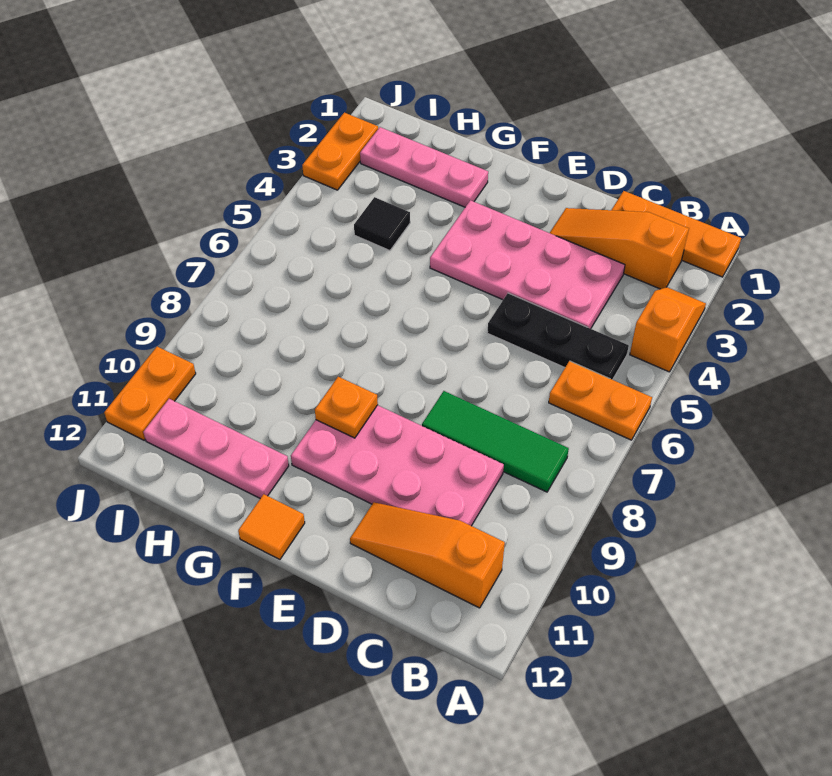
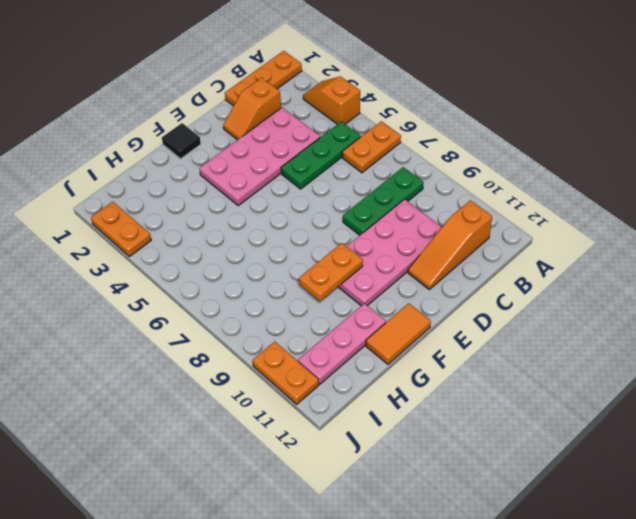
orange slope B2:D2 level 1 top B -> orange slope C2:D2 level 1 top C
black plate B5:D5 level 1 -> green plate B5:D5 level 1
green tile B8:D8 level 1 -> green plate B8:D8 level 1
orange plate F9 level 2 -> orange plate F9:G9 level 2
orange tile F12 level 1 -> orange tile F12:G12 level 1
pink plate G2:I2 level 1 -> none
black tile H4 level 1 -> black tile F1 level 1

